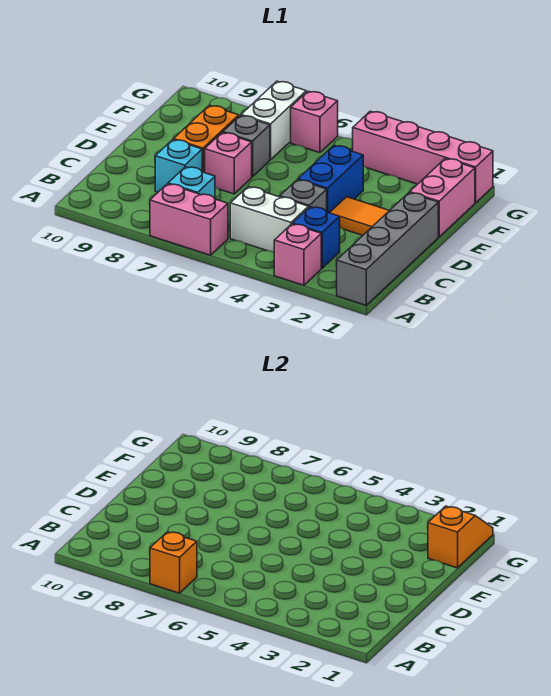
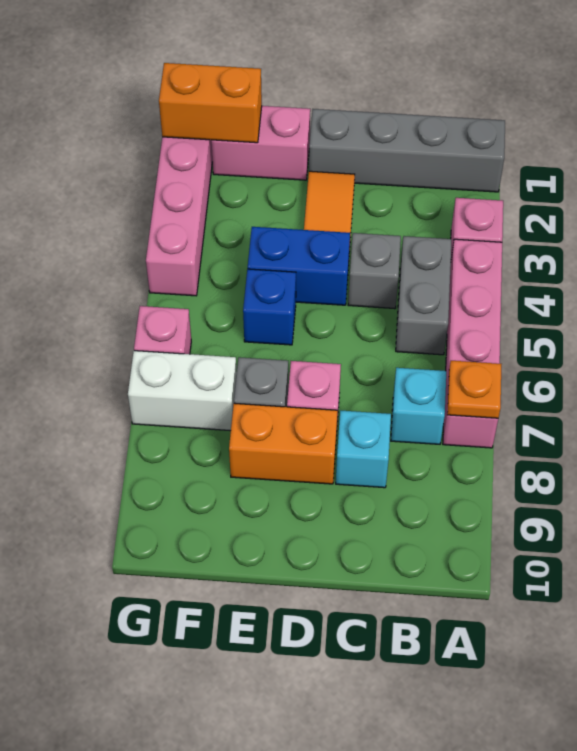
pink brick A6:A7 level 1 -> pink brick A4:A7 level 1
orange brick A7 level 2 -> orange plate A7 level 2
blue brick B3 level 1 -> blue brick E5 level 1
white brick B4:B5 level 1 -> grey brick B4:B5 level 1
orange slope F1:G1 level 2 top F -> orange brick F1:G1 level 2

